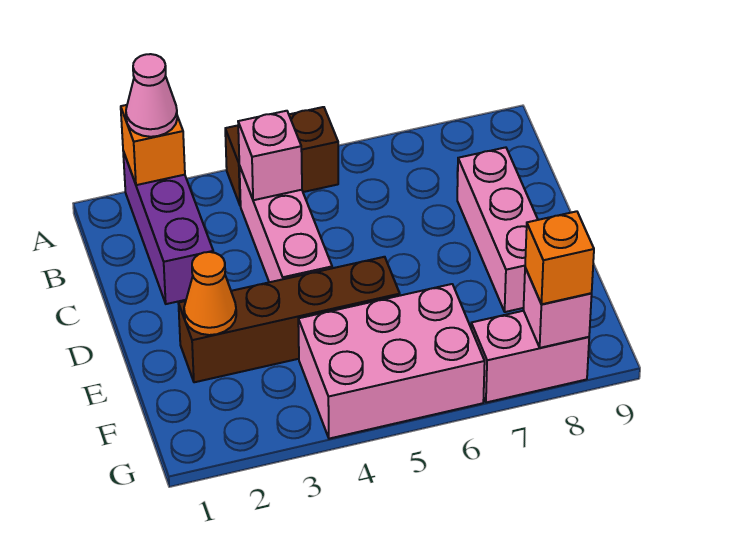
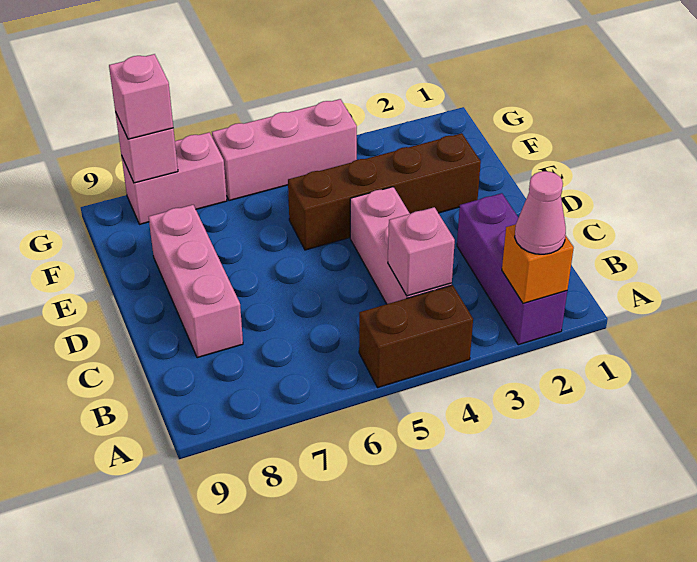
orange cone E2 level 2 -> none
pink brick F4:G6 level 1 -> pink brick G4:G6 level 1
orange brick G8 level 3 -> pink brick G8 level 3

